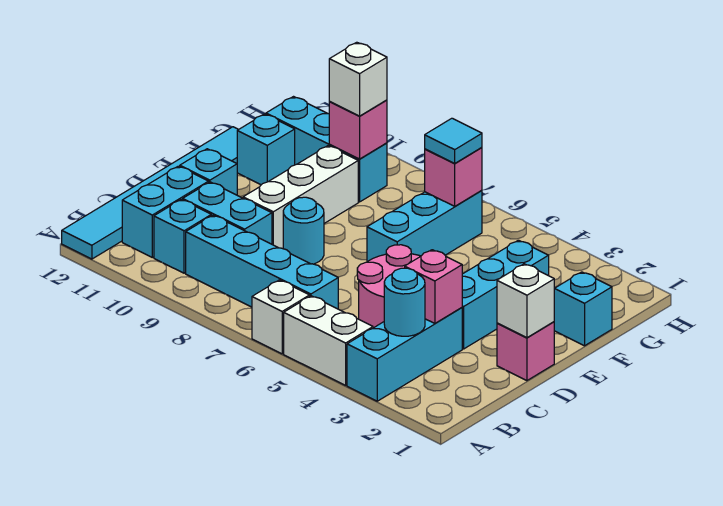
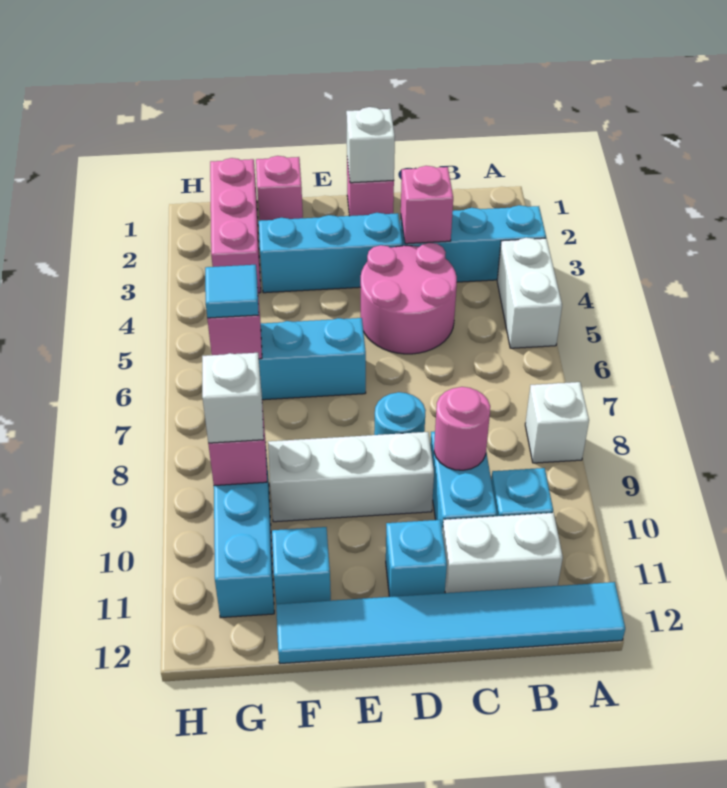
white brick A6 level 1 -> white brick A8 level 1
cyan round brick B3 level 2 -> none
cyan brick B6:B9 level 1 -> none
cyan brick B11:C11 level 1 -> white brick B11:C11 level 1
none -> pink round brick C9 level 2
cyan brick F1 level 1 -> pink brick F1 level 1
none -> pink brick G1:G3 level 1

